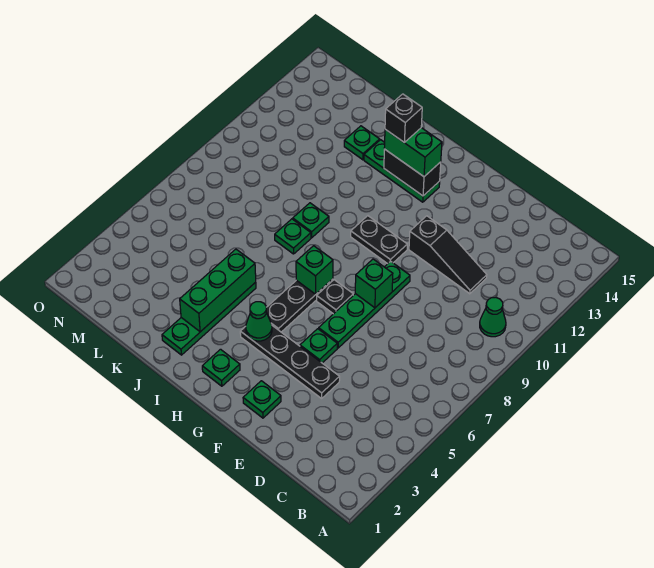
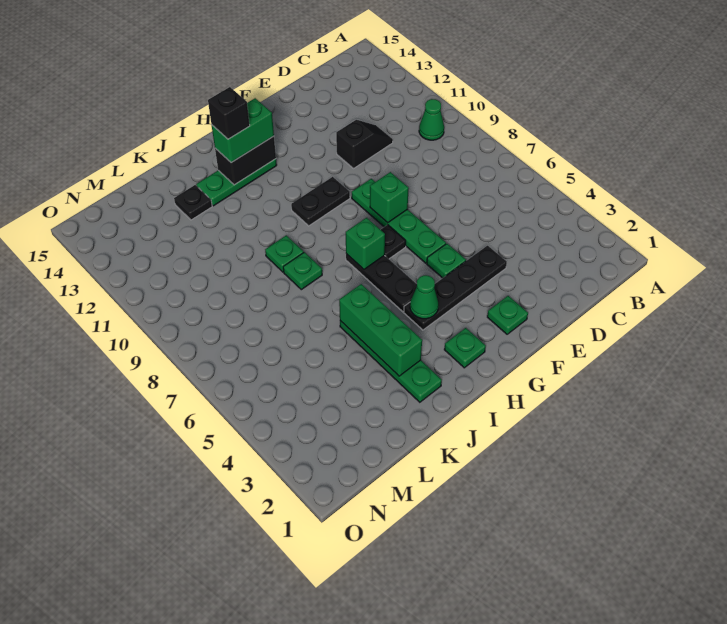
black slope D11:F11 level 1 top F -> black slope D11:E11 level 1 top E
green plate K13 level 1 -> black plate K13 level 1

